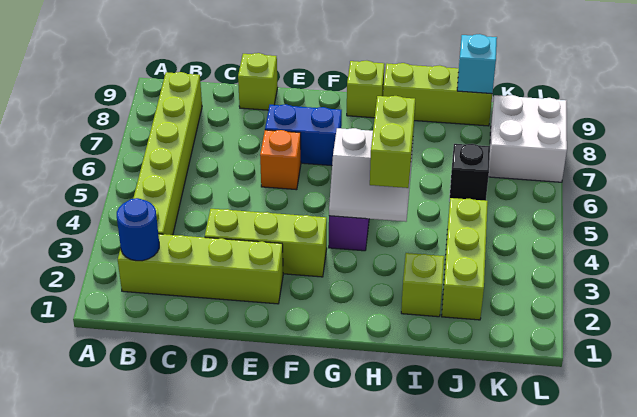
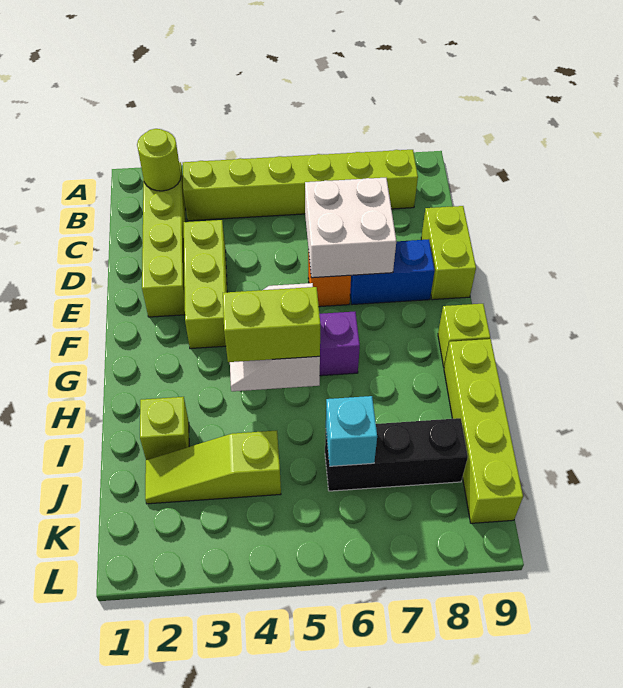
blue round brick B2 level 2 -> lime round brick B2 level 2
lime brick D9 level 1 -> lime brick D9:E9 level 1
blue brick E7:F7 level 1 -> blue brick E7:E8 level 1
lime brick H9:J9 level 1 -> lime brick H9:K9 level 1
lime brick J2:J4 level 1 -> lime slope J2:J4 level 1 top 4
black brick J6 level 1 -> black brick J6:J8 level 1
cyan brick J9 level 2 -> cyan brick J6 level 2
white brick K7:L8 level 1 -> white brick D6:E7 level 2

